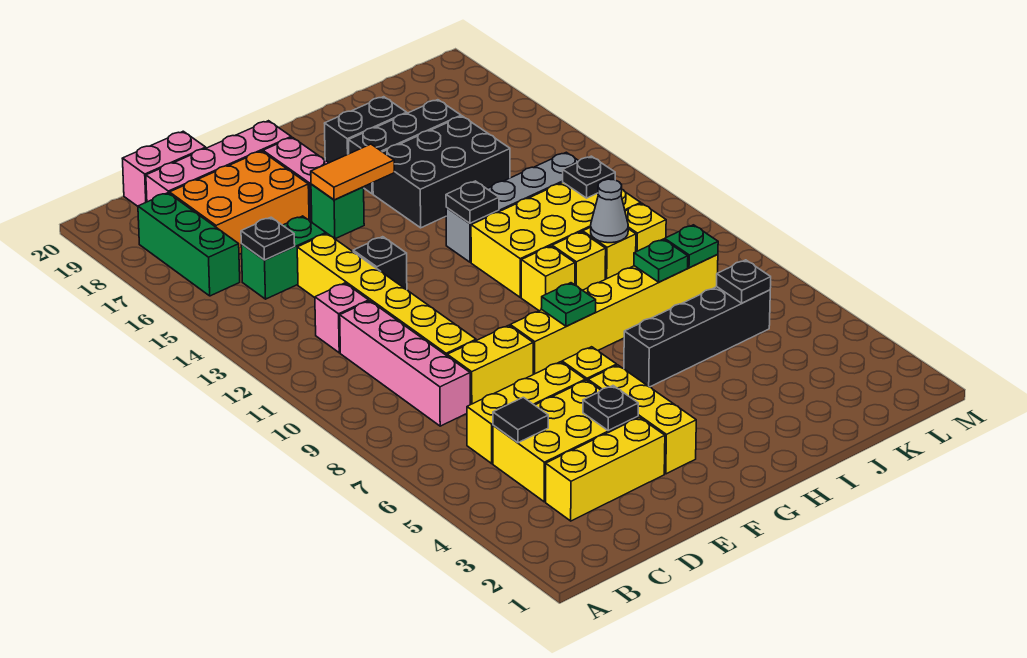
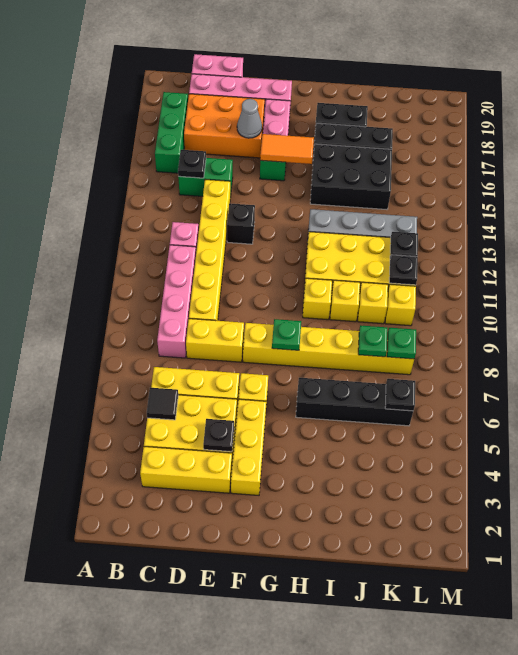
black plate H13 level 2 -> black plate K11 level 2
grey cone J10 level 2 -> grey cone E17 level 2

